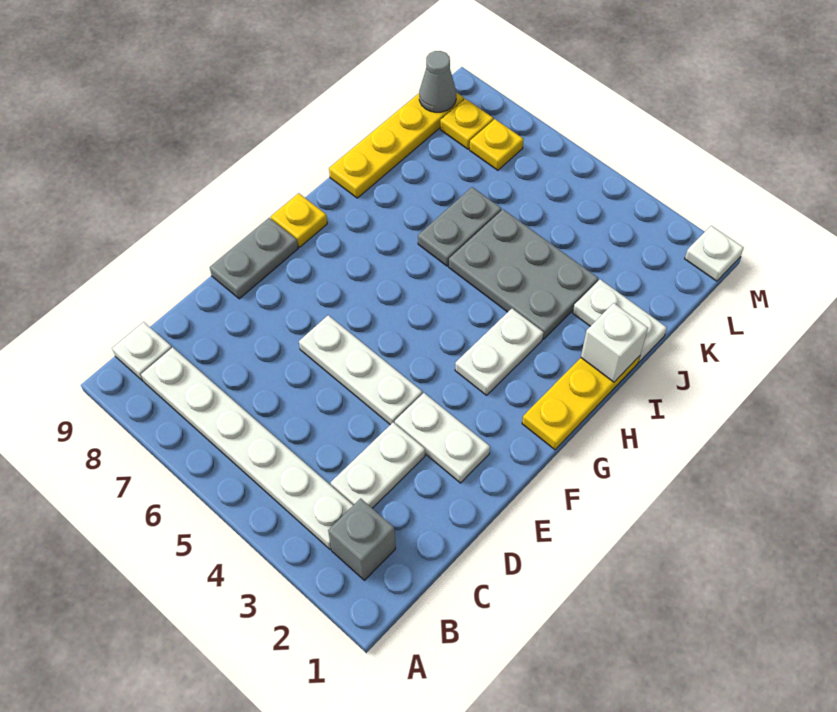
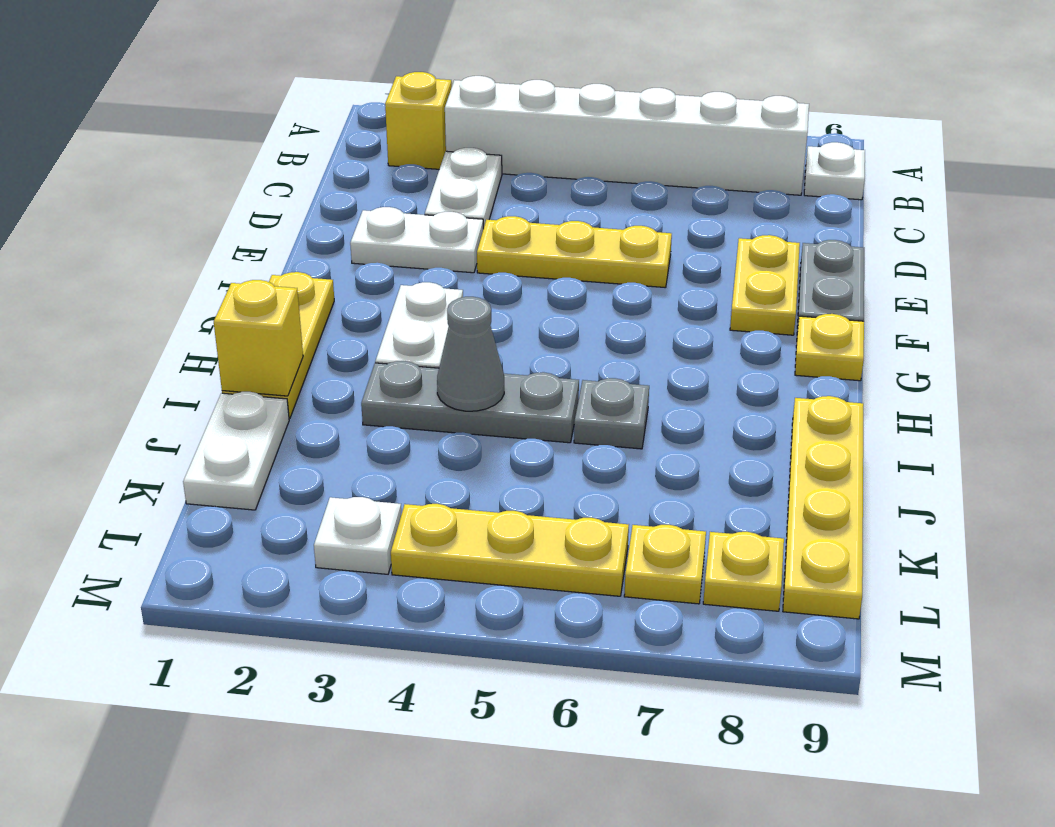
grey brick B2 level 1 -> yellow brick B2 level 1
white plate B3:B8 level 1 -> white brick B3:B8 level 1
white plate E4:E6 level 1 -> yellow plate E4:E6 level 1
none -> yellow plate E8:F8 level 1
white brick I1 level 2 -> yellow brick I1 level 2
grey plate I3:J5 level 1 -> grey plate I3:I5 level 1
grey plate I6:J6 level 1 -> grey plate I6 level 1
white plate J1:J2 level 1 -> white plate J1:K1 level 1
none -> yellow plate L4:L6 level 1
grey cone L9 level 2 -> grey cone I4 level 2
white plate M1 level 1 -> white plate L3 level 1

